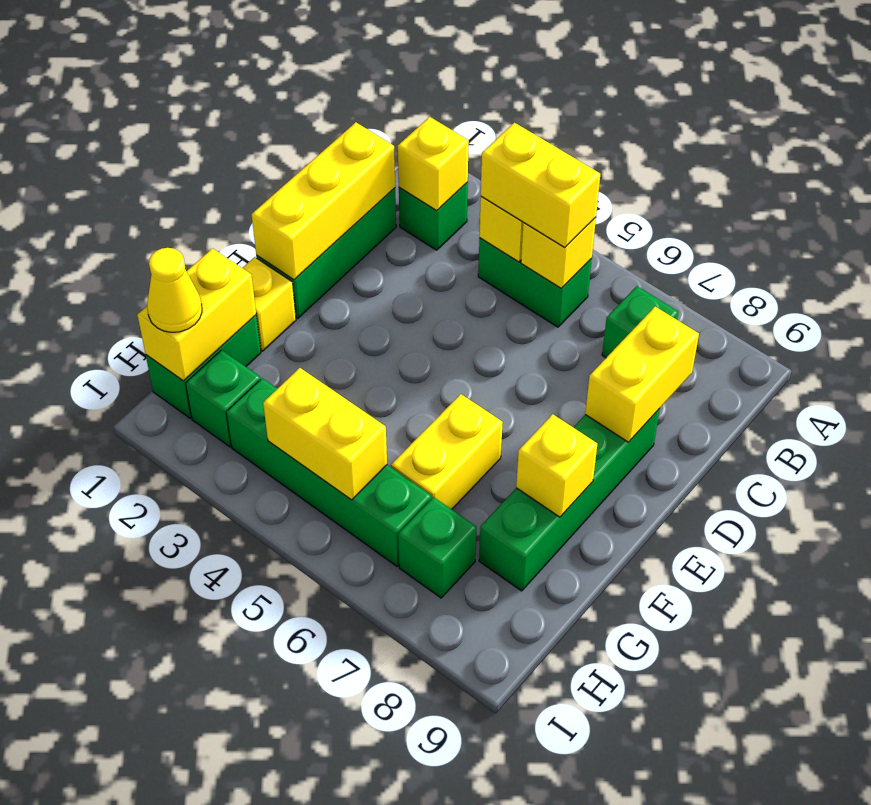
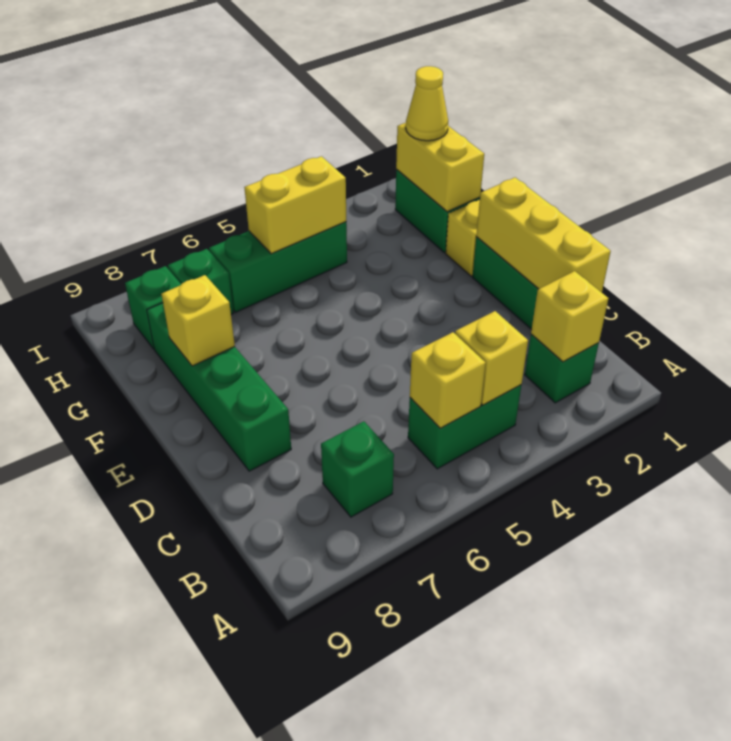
yellow brick B4:B5 level 3 -> none
yellow brick C8:D8 level 2 -> none
yellow brick F6:G6 level 1 -> none
green brick H2 level 1 -> green brick H8 level 1
green brick H3:H6 level 1 -> green brick H4:H6 level 1

